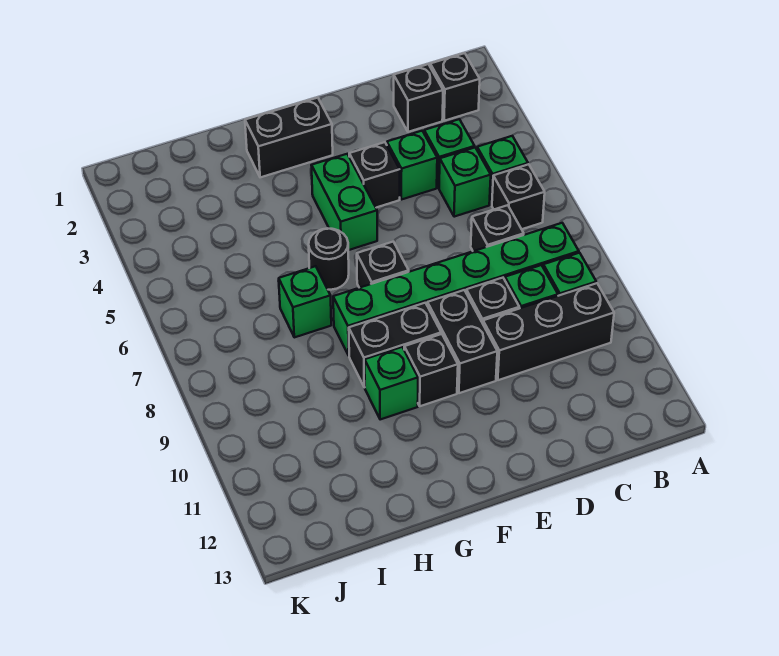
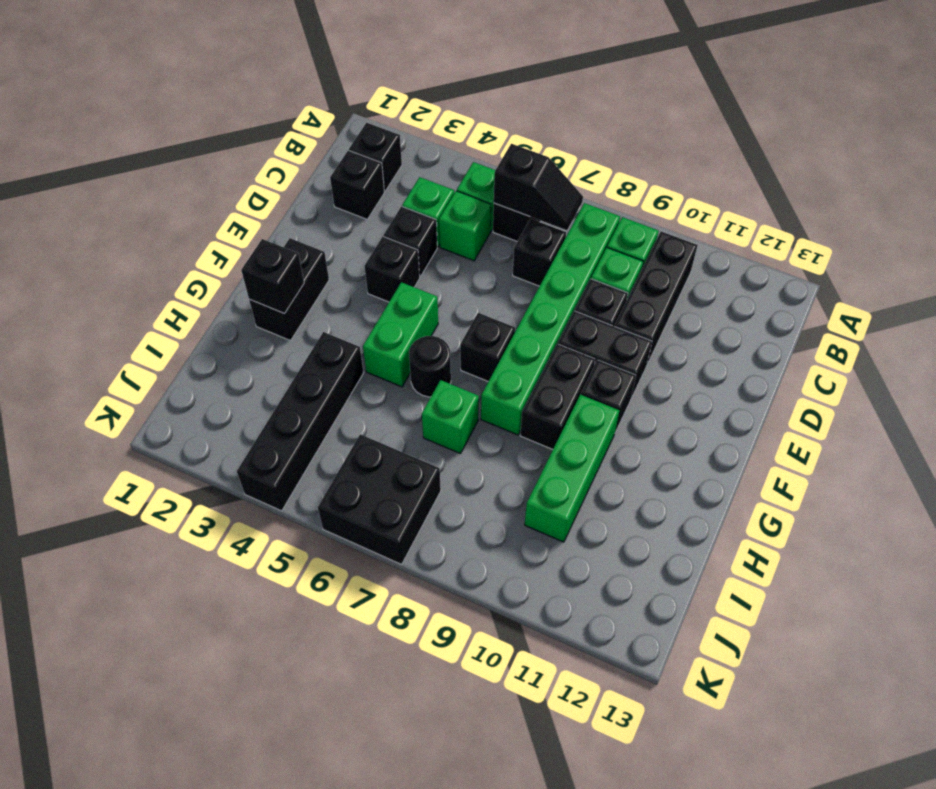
none -> black slope B6:B7 level 2 top 6
green brick D4 level 1 -> black brick D4 level 1
green brick F4:F5 level 1 -> green brick F5:G5 level 1
none -> black brick G2 level 2
green brick G10 level 1 -> green brick G10:I10 level 1
none -> black brick H4:K4 level 1
none -> black brick J6:K7 level 1

